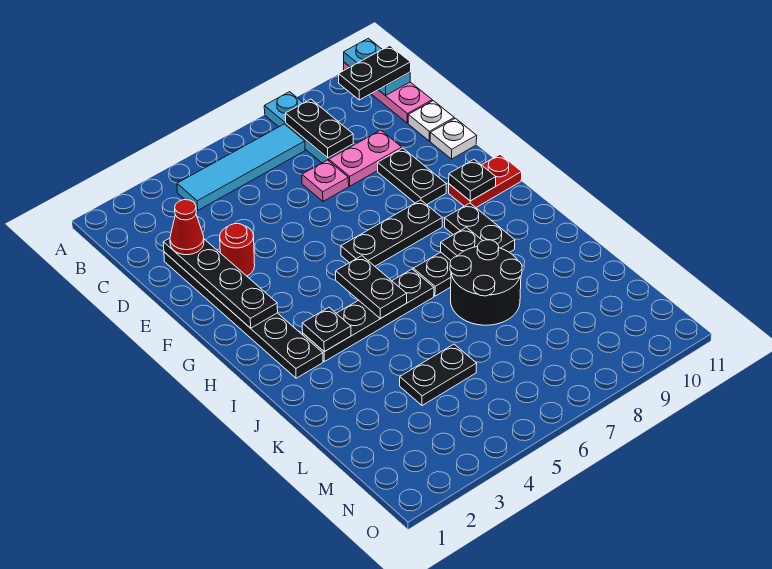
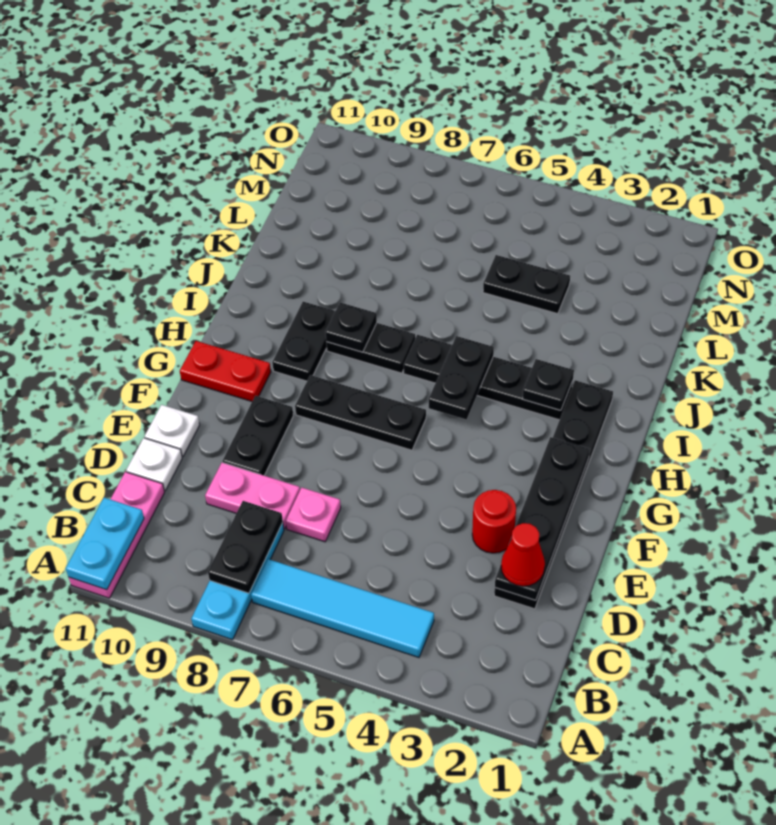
black plate B10:B11 level 3 -> none
black plate G10 level 2 -> none
black round brick J7:K8 level 1 -> none

